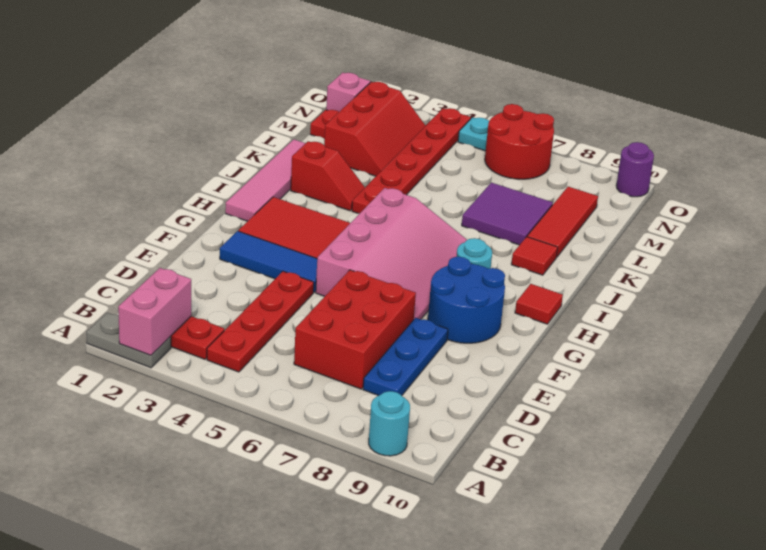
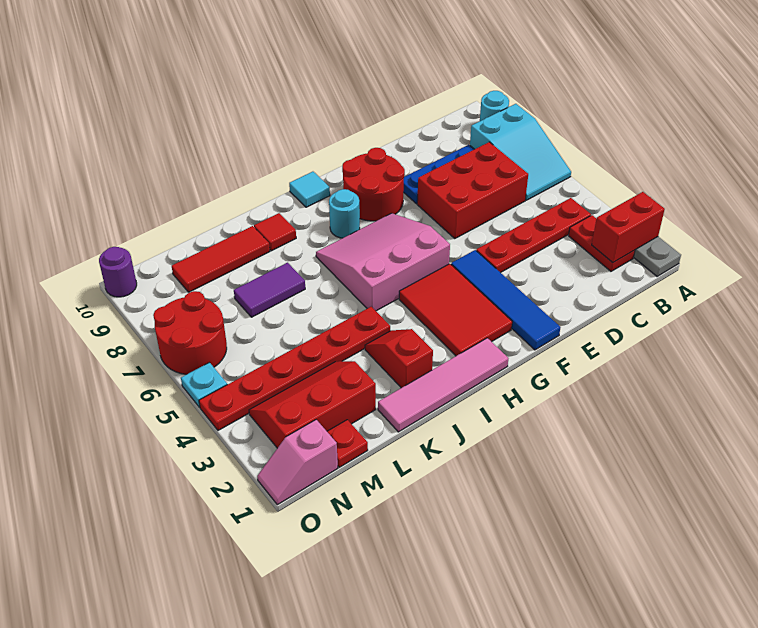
pink brick A2:B2 level 2 -> red brick A2:B2 level 2
none -> cyan slope A6:B8 level 1 top 8
blue tile F2:F4 level 1 -> blue tile F1:F4 level 1
pink slope F5:I7 level 1 top 5 -> pink slope G5:I7 level 1 top 5
blue round brick F8:G9 level 1 -> red round brick F8:G9 level 1
red tile H10 level 1 -> cyan tile H10 level 1
purple tile K7:L8 level 1 -> purple tile K7:L7 level 1

